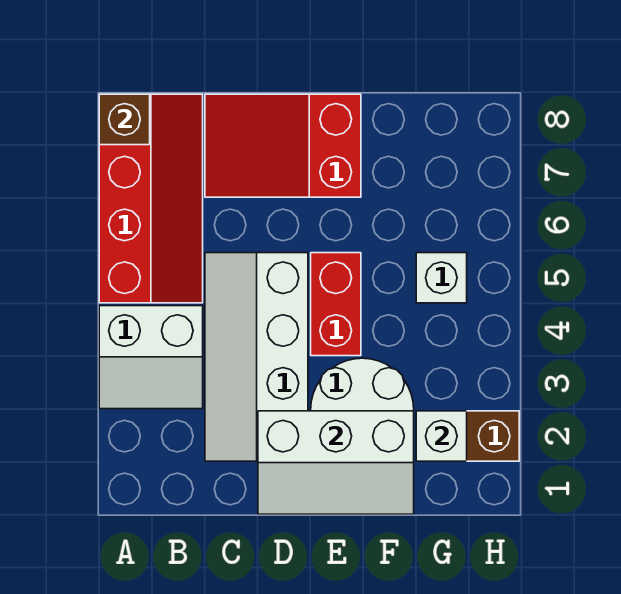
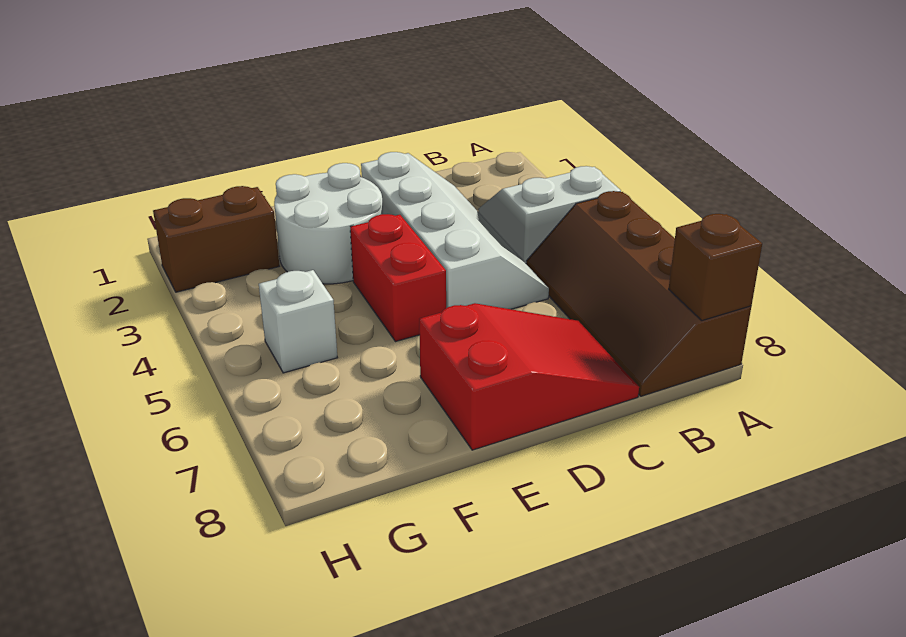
red slope A5:B8 level 1 top A -> brown slope A5:B8 level 1 top A
white slope D1:F2 level 2 top 2 -> none
white brick G2 level 2 -> none

